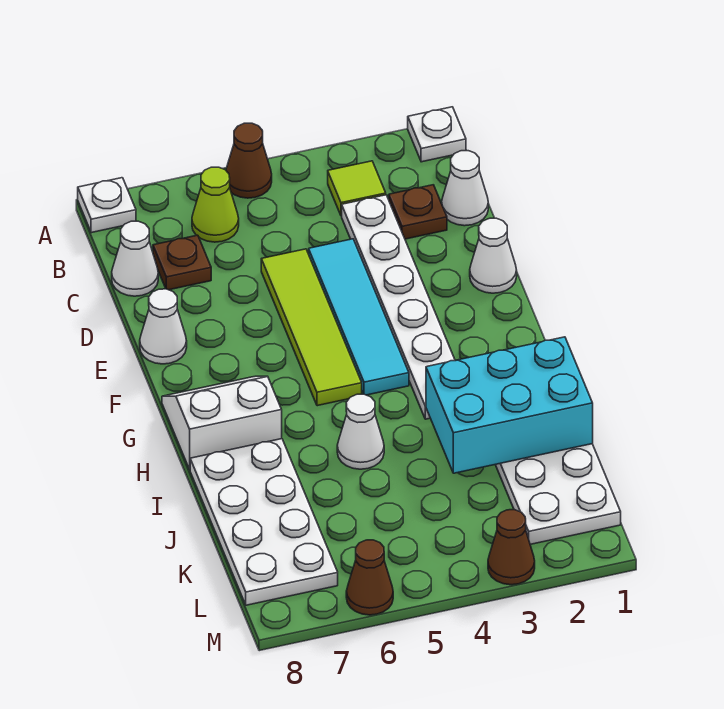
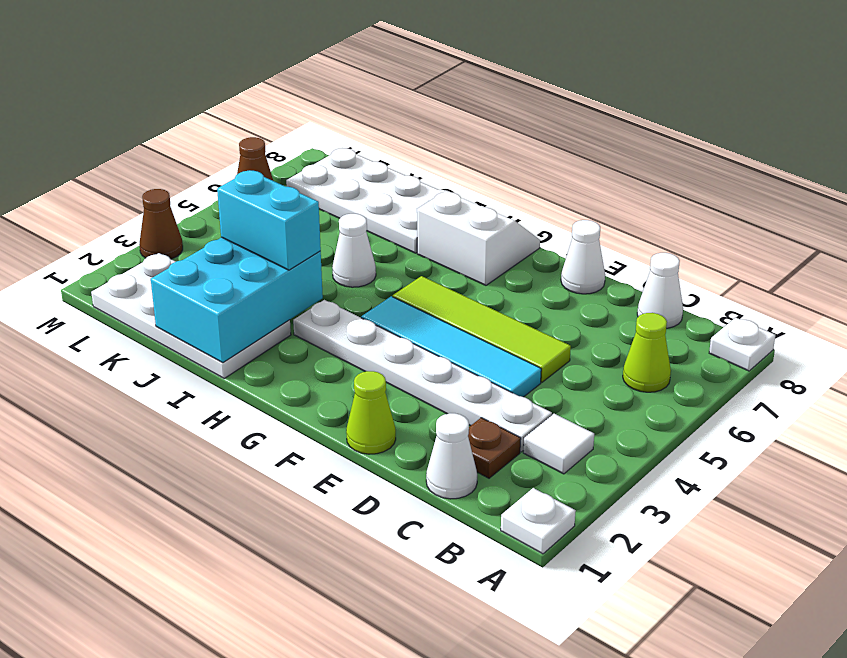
brown cone A5 level 1 -> none
lime tile B3 level 1 -> white tile B3 level 1
brown plate C7 level 1 -> none
white cone E1 level 1 -> lime cone E1 level 1
white slope G7:H8 level 1 top H -> white slope G7:H8 level 1 top 7
none -> cyan brick I3:J3 level 3

